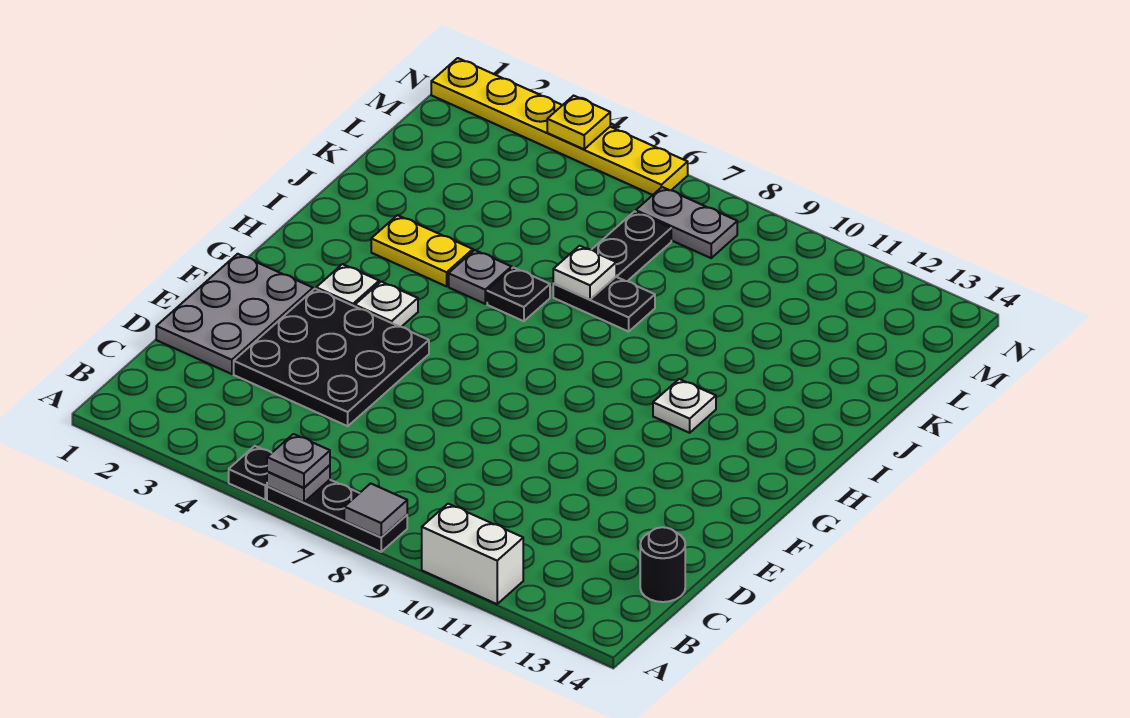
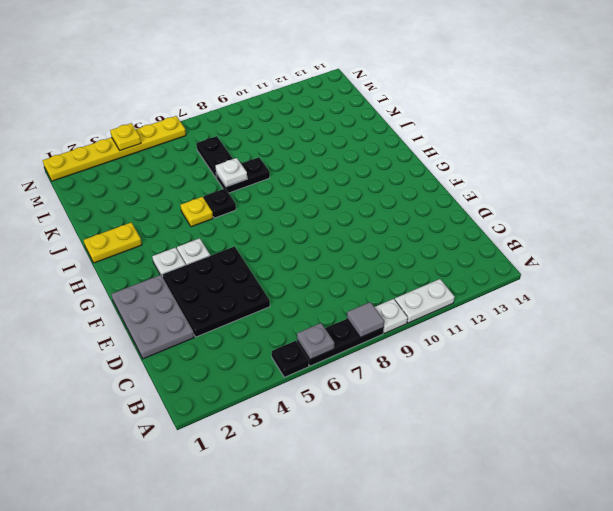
grey plate A6 level 3 -> none
white brick A10:A11 level 1 -> white plate A10:A11 level 1
black round brick C14 level 1 -> none
white plate H11 level 1 -> white plate A9 level 1
yellow plate I3:I4 level 1 -> yellow plate I1:I2 level 1
grey plate I5 level 1 -> yellow plate I5 level 1
grey plate M7:M8 level 1 -> none

